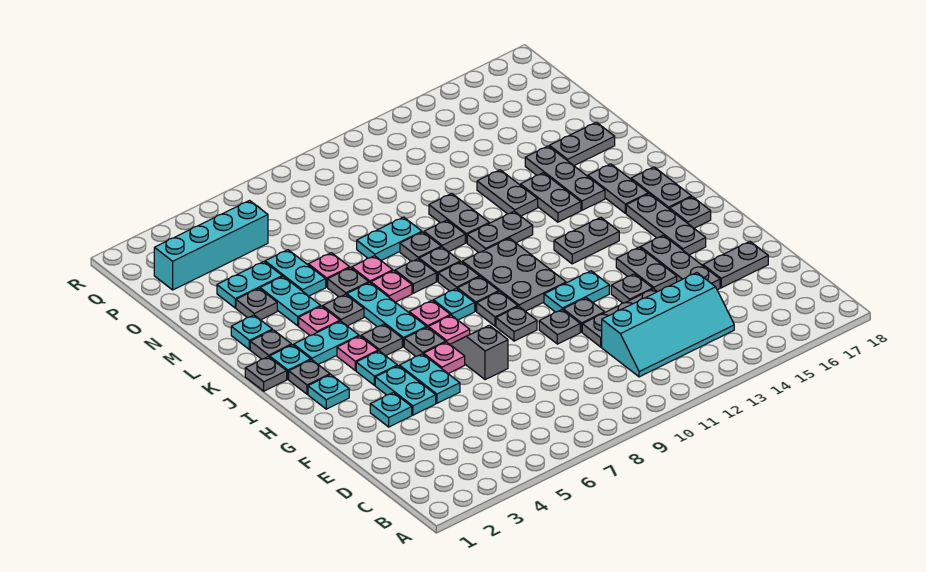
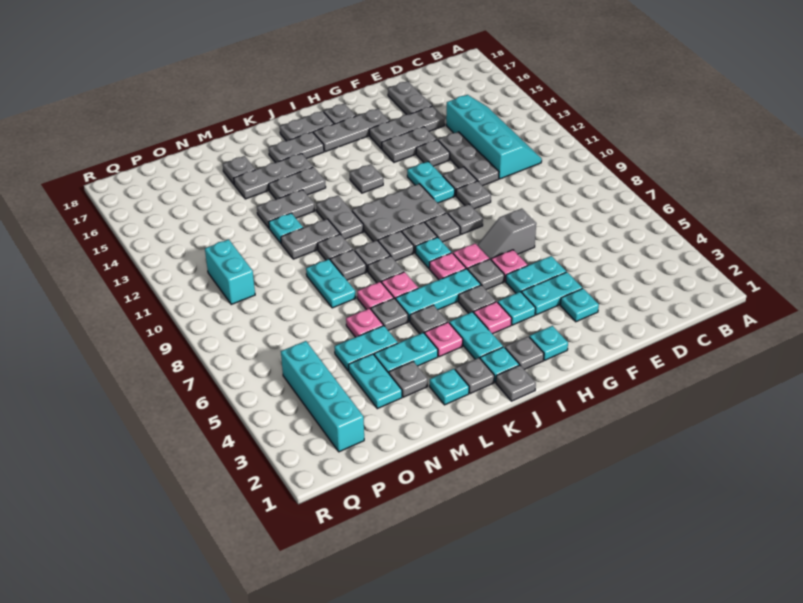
grey plate I13:I14 level 1 -> grey plate I13 level 1
none -> cyan plate M12 level 1
grey plate M16:M17 level 1 -> grey plate M16 level 1
none -> cyan brick P10:P11 level 1

